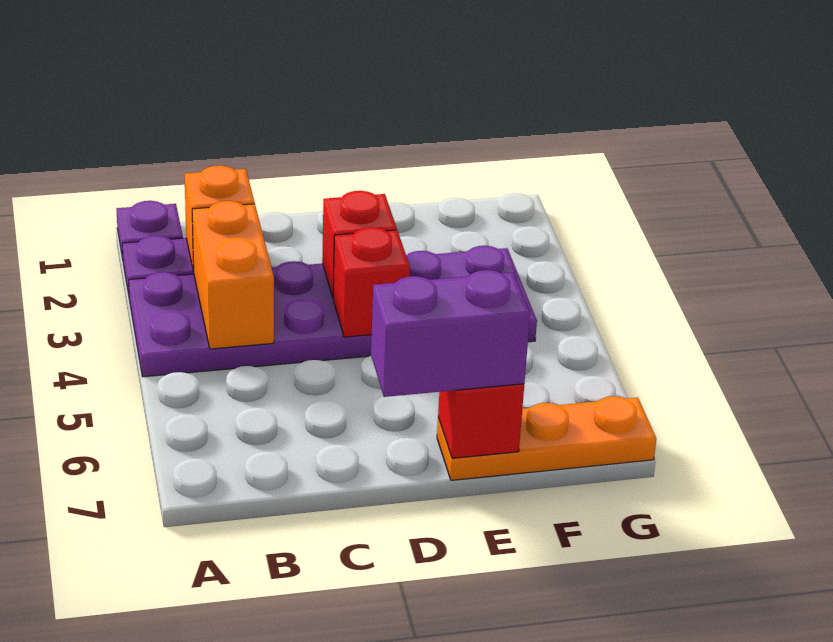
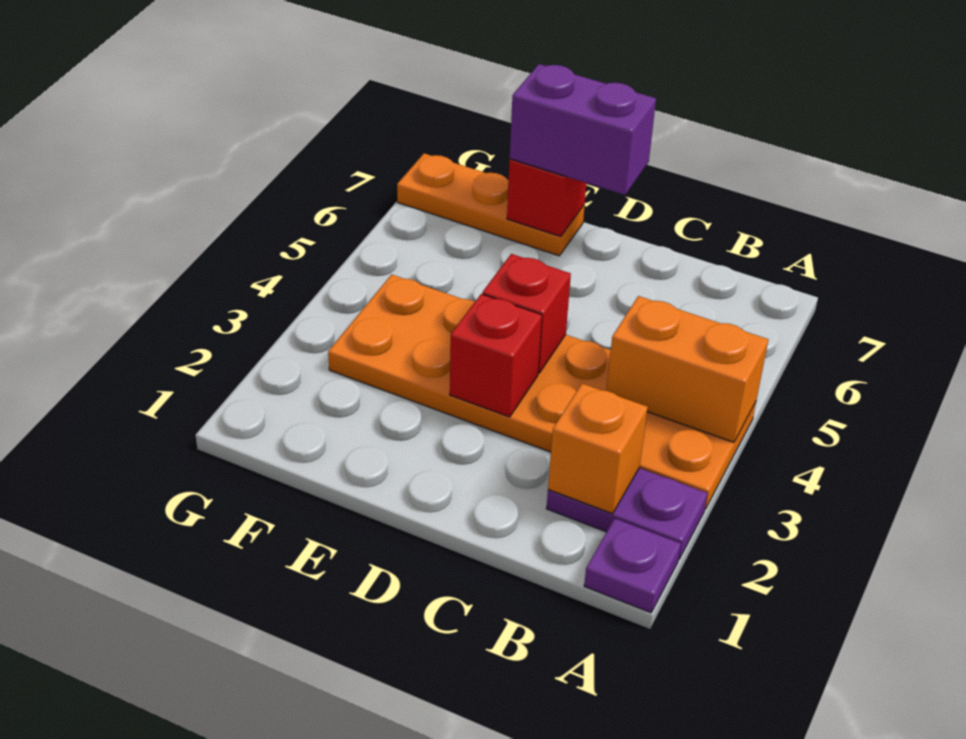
purple plate A3:F4 level 1 -> orange plate A3:F4 level 1
orange brick B3:B4 level 2 -> orange brick A4:B4 level 2

